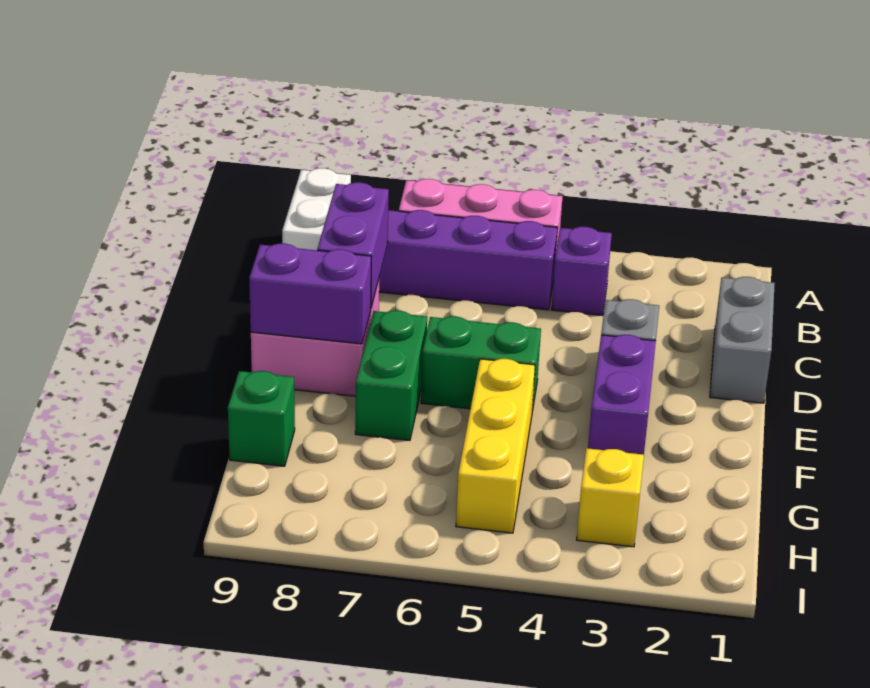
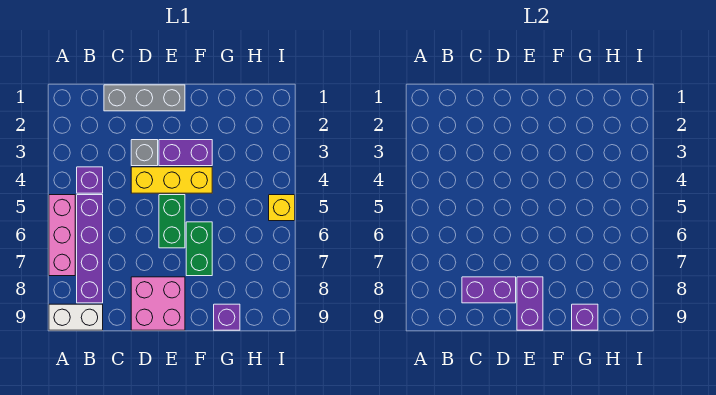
grey brick C1:D1 level 1 -> grey brick C1:E1 level 1
green brick E7:F7 level 1 -> green brick F6:F7 level 1
yellow brick F5:H5 level 1 -> yellow brick D4:F4 level 1
green brick G9 level 1 -> purple brick G9 level 1
none -> purple brick G9 level 2
yellow brick H3 level 1 -> yellow brick I5 level 1

